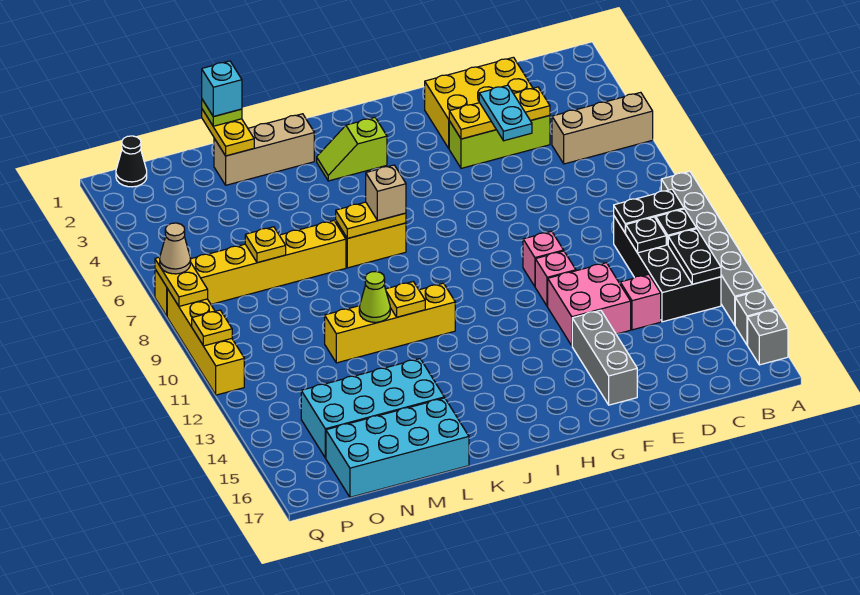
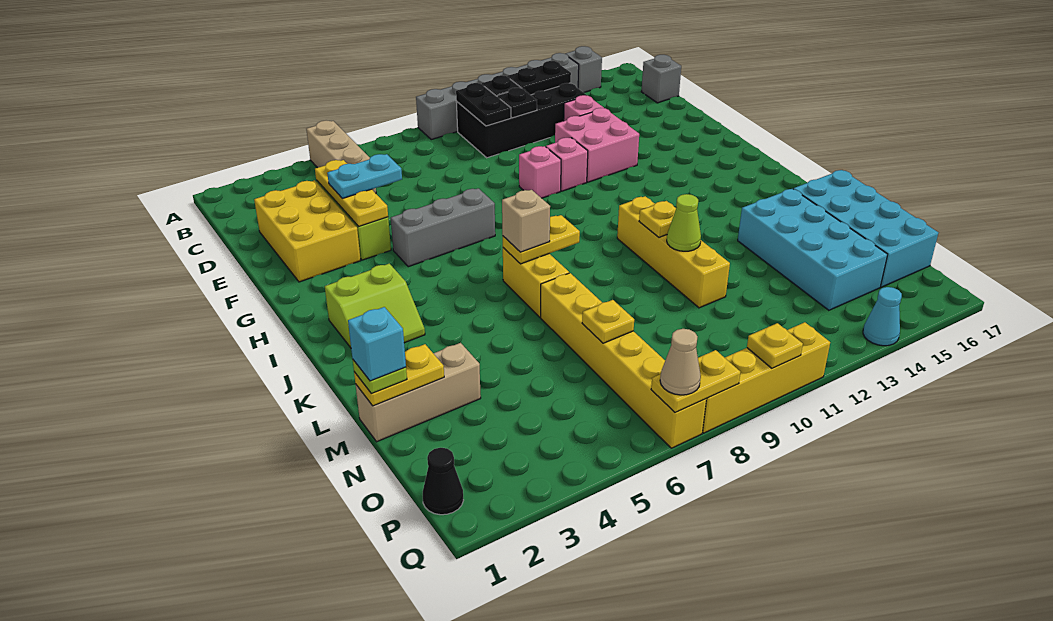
grey brick A16 level 1 -> grey brick C17 level 1
grey brick F14:F16 level 1 -> grey brick G5:G7 level 1
lime slope I3:J3 level 1 top I -> lime slope I2:J3 level 1 top I
yellow plate J7:K7 level 2 -> yellow plate J7:J8 level 2
tan brick K2:M2 level 1 -> tan brick M1:M3 level 1
none -> cyan cone Q14 level 1

